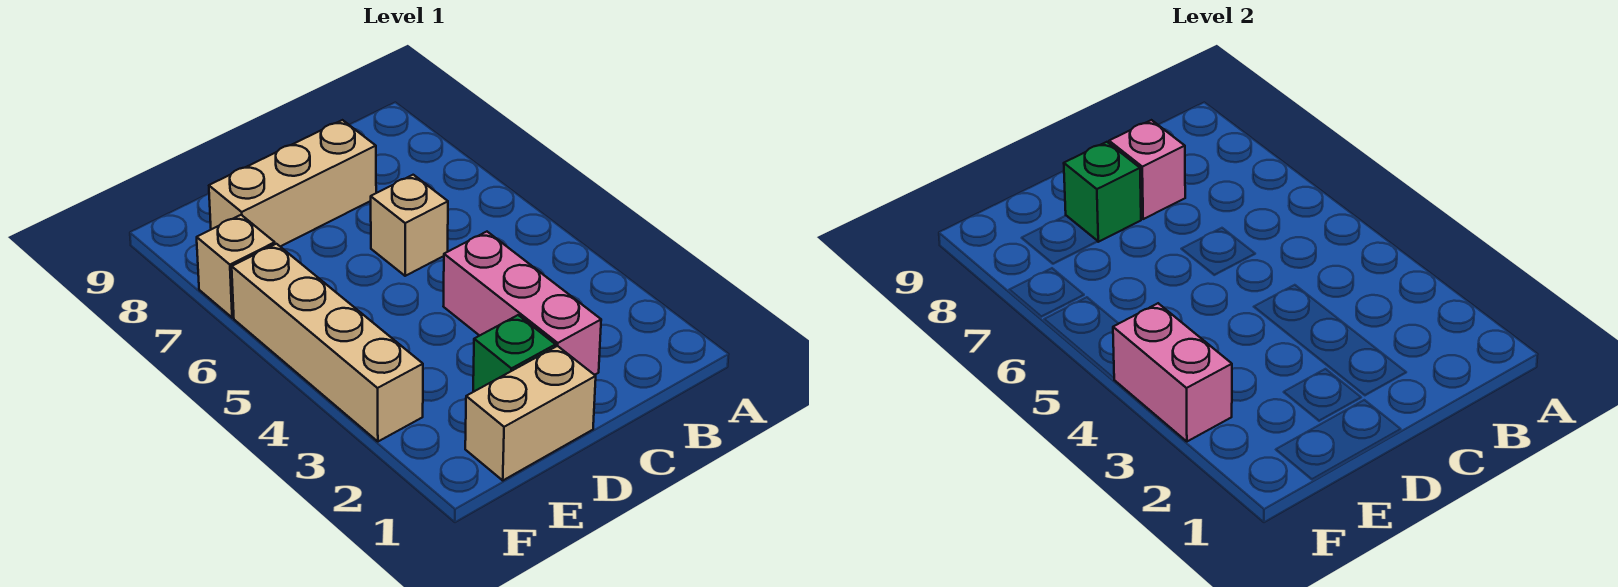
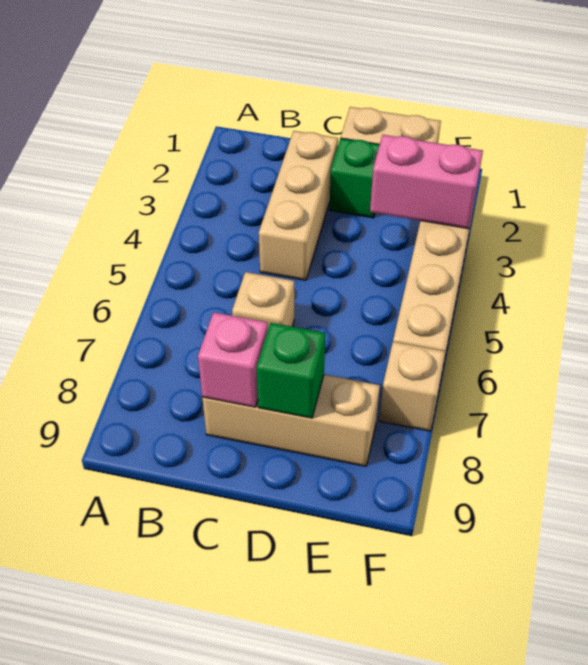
pink brick C2:C4 level 1 -> tan brick C2:C4 level 1
pink brick F3:F4 level 2 -> pink brick E3:F3 level 2

